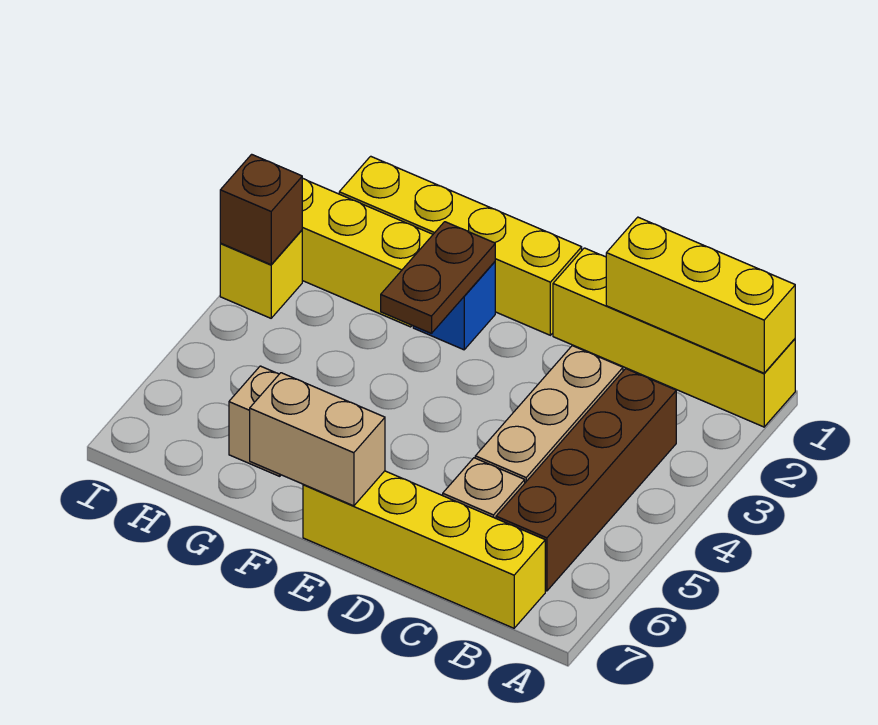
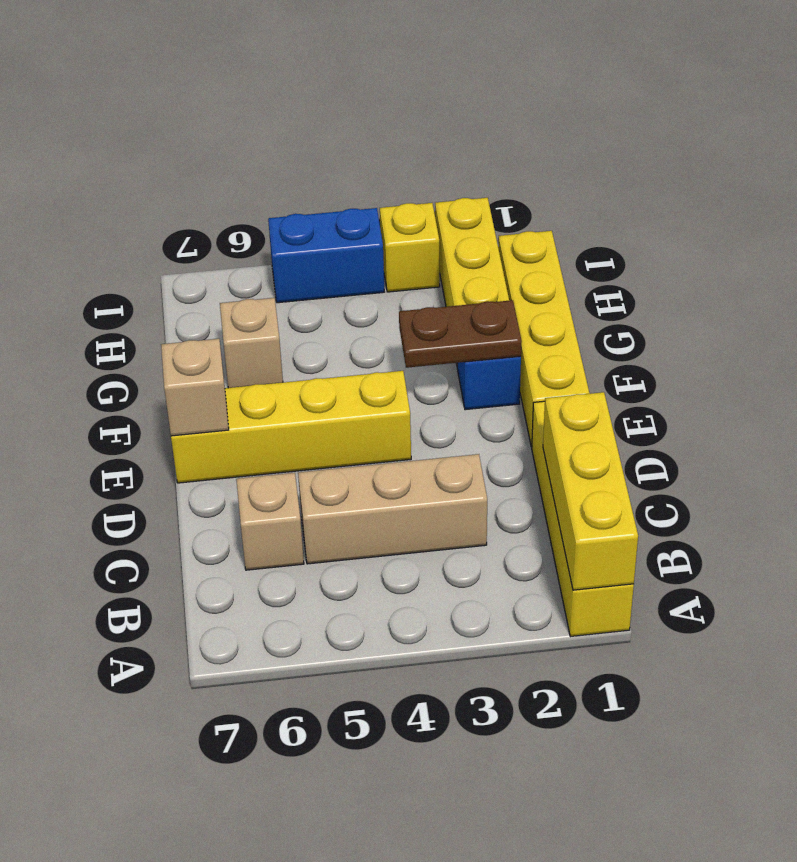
brown brick B3:B6 level 1 -> none
yellow brick B7:E7 level 1 -> yellow brick E4:E7 level 1
tan brick E7:F7 level 2 -> tan brick E7 level 2
brown brick I3 level 2 -> none
none -> blue brick I4:I5 level 1

